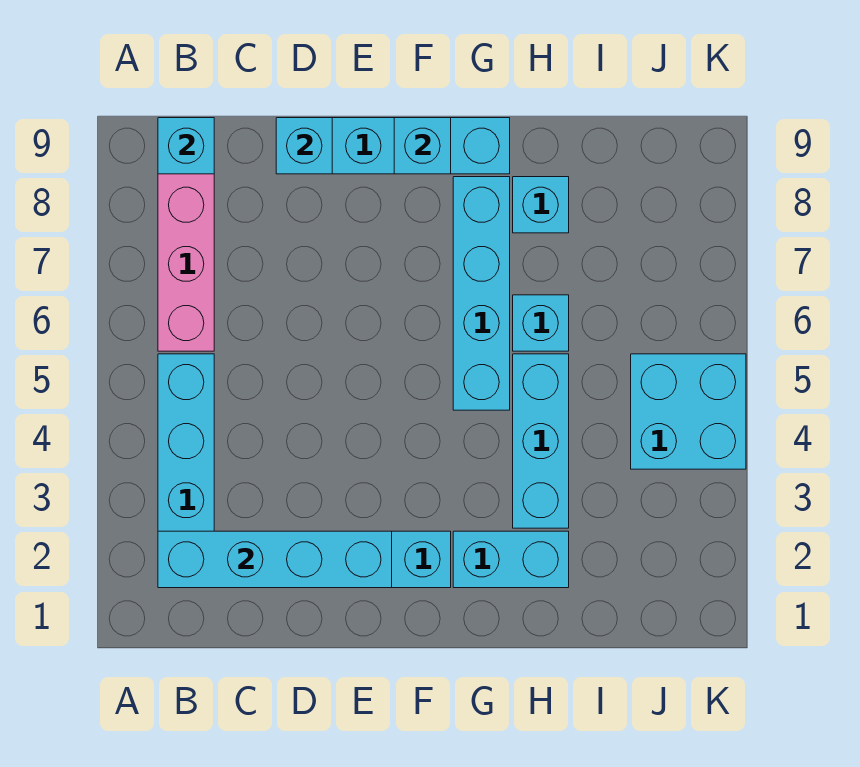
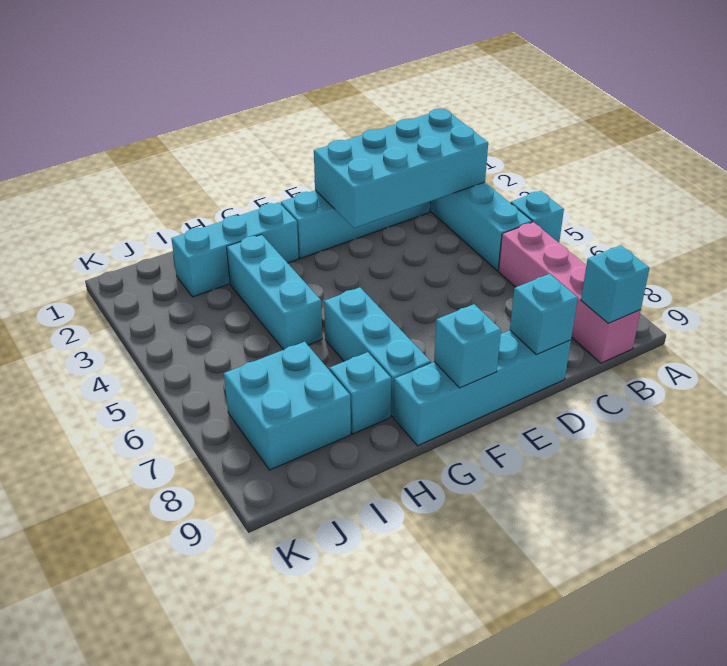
cyan brick B2:E2 level 2 -> cyan brick B2:E3 level 2
cyan brick G2:H2 level 1 -> cyan brick G2:I2 level 1
cyan brick G5:G8 level 1 -> cyan brick G6:G8 level 1
cyan brick H6 level 1 -> cyan brick A5 level 1
cyan brick J4:K5 level 1 -> cyan brick I7:J8 level 1

